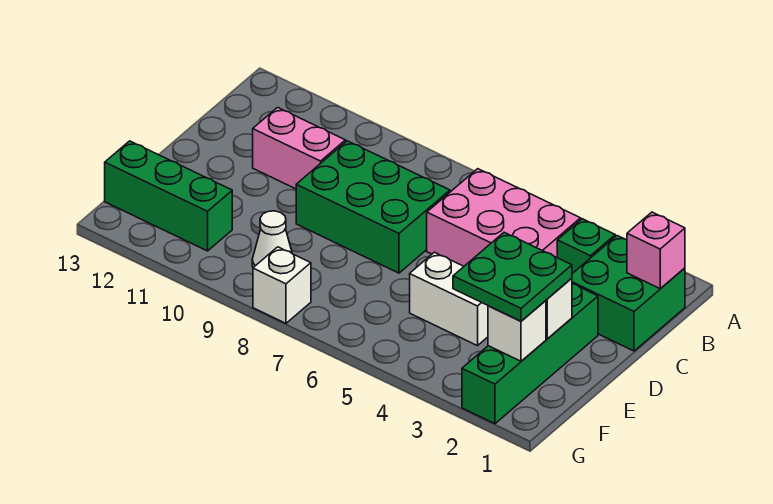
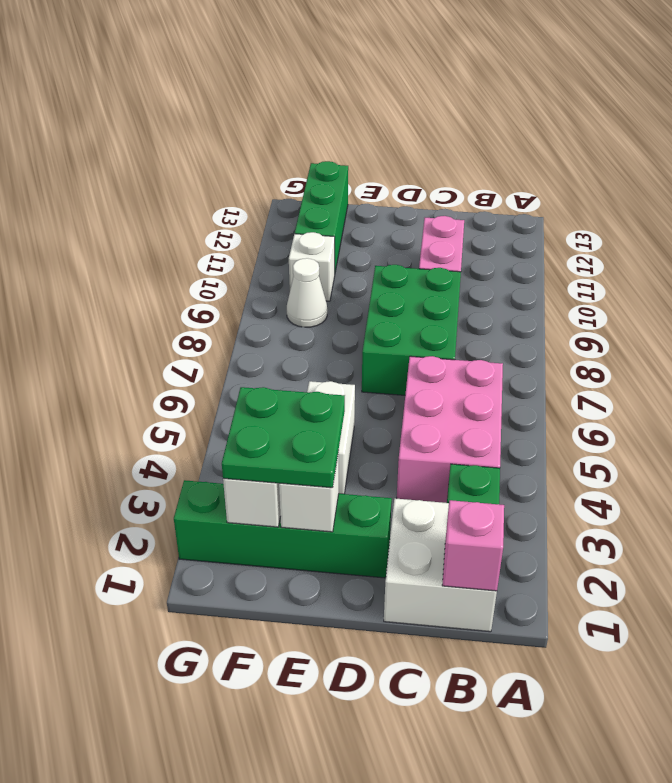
green brick B1:C2 level 1 -> white brick B1:C2 level 1
white brick G8 level 1 -> white brick F10 level 1

